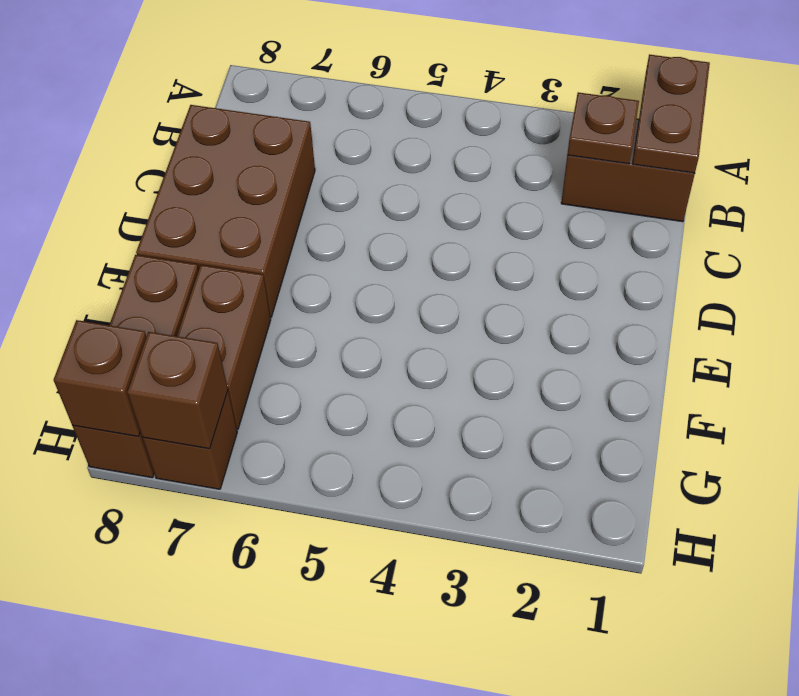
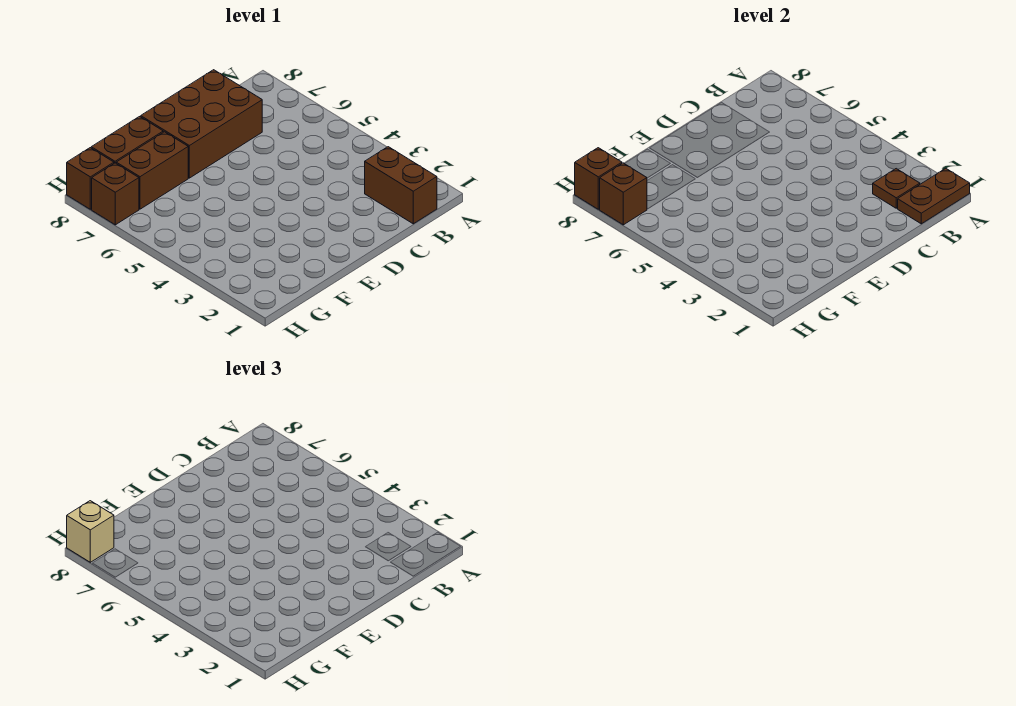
none -> tan brick H8 level 3

